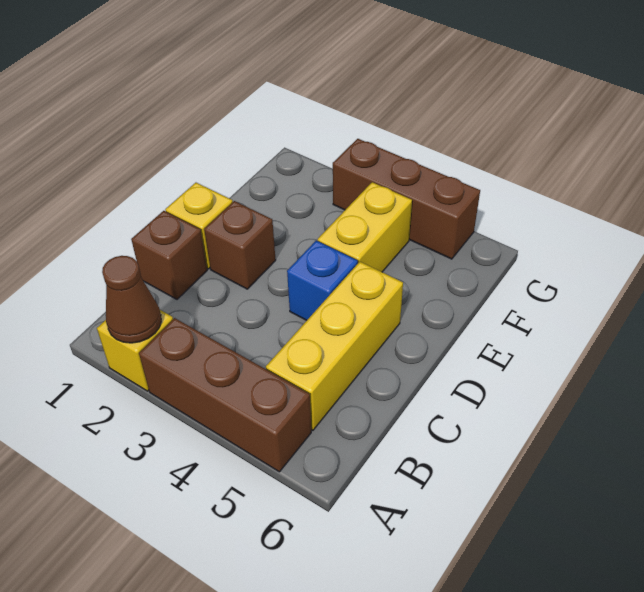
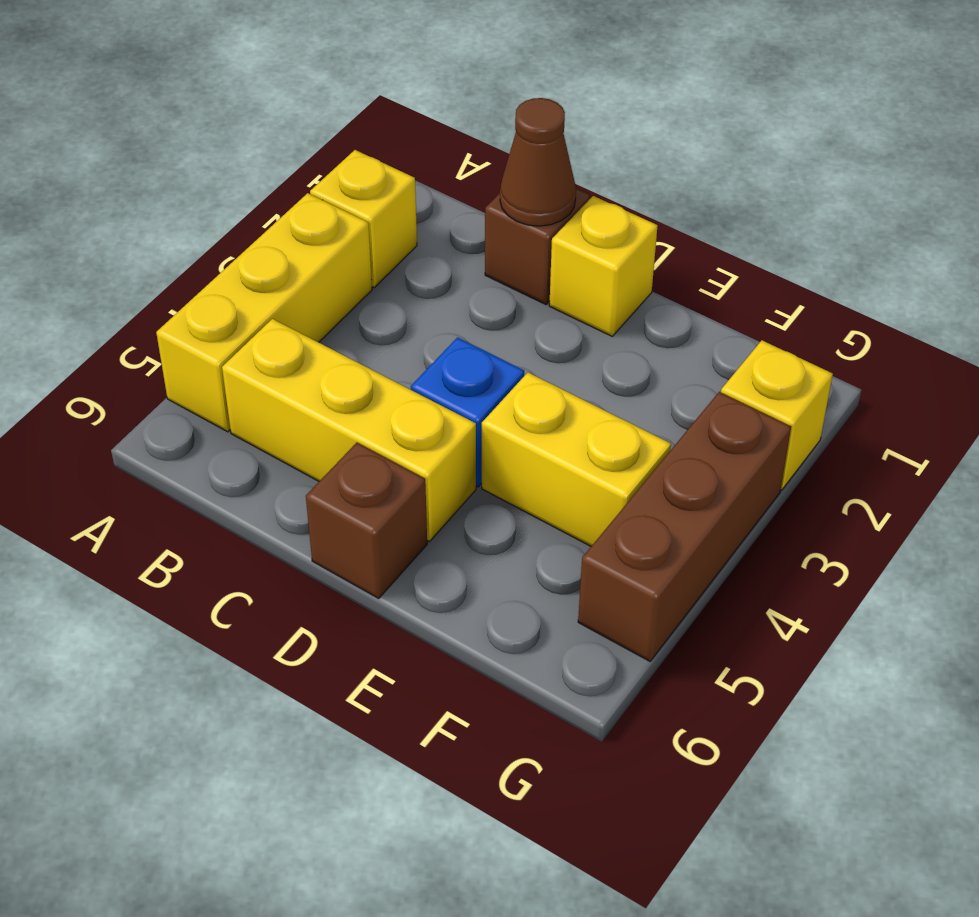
brown cone A2 level 2 -> brown cone C1 level 2
brown brick A3:A5 level 1 -> yellow brick A3:A5 level 1
brown brick D2 level 1 -> brown brick D6 level 1
none -> yellow brick G2 level 1

